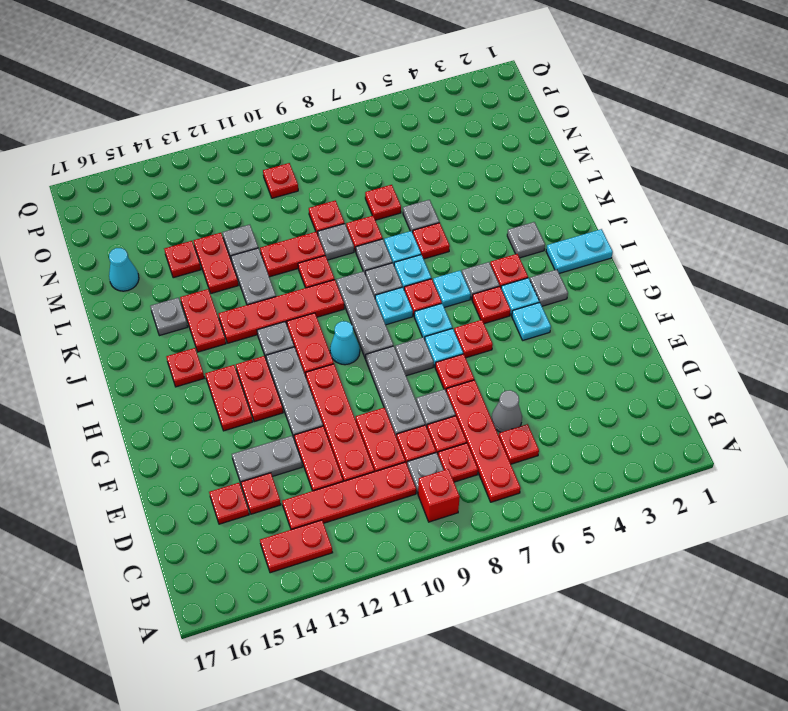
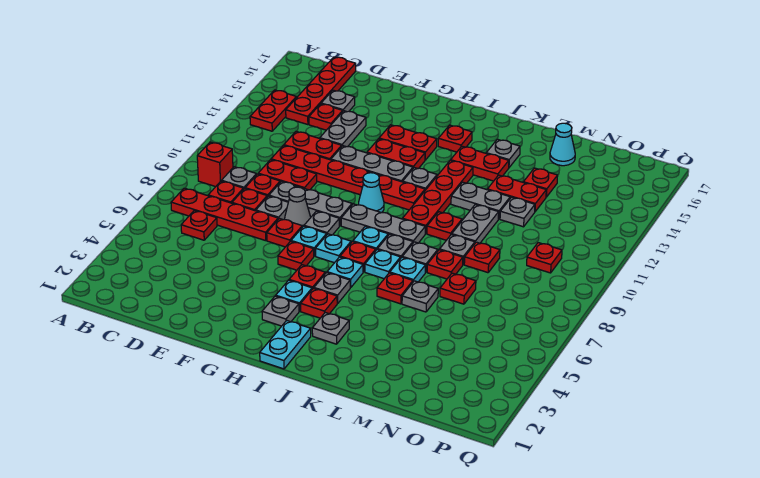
red plate C10:C13 level 1 -> red plate C14:C17 level 1
grey cone D6 level 1 -> grey cone F8 level 1
red plate D15 level 1 -> grey plate D15 level 1
cyan plate G4 level 1 -> none
red plate L10:L11 level 1 -> grey plate L10:L11 level 1

